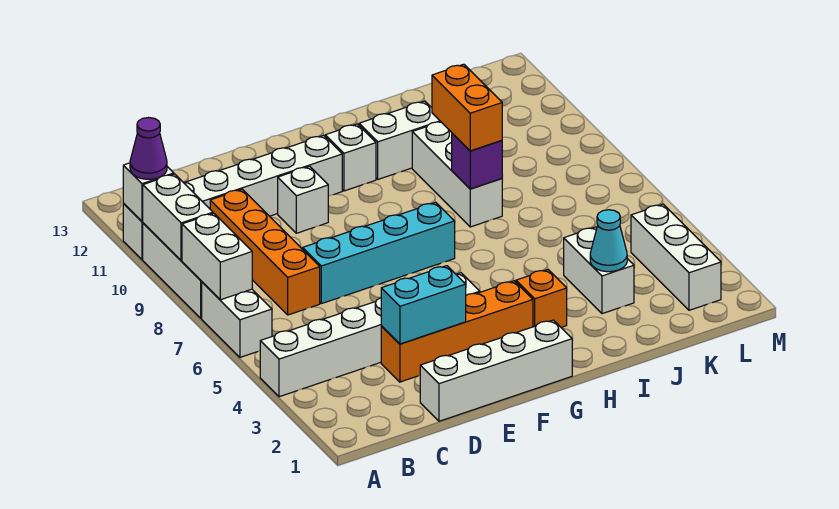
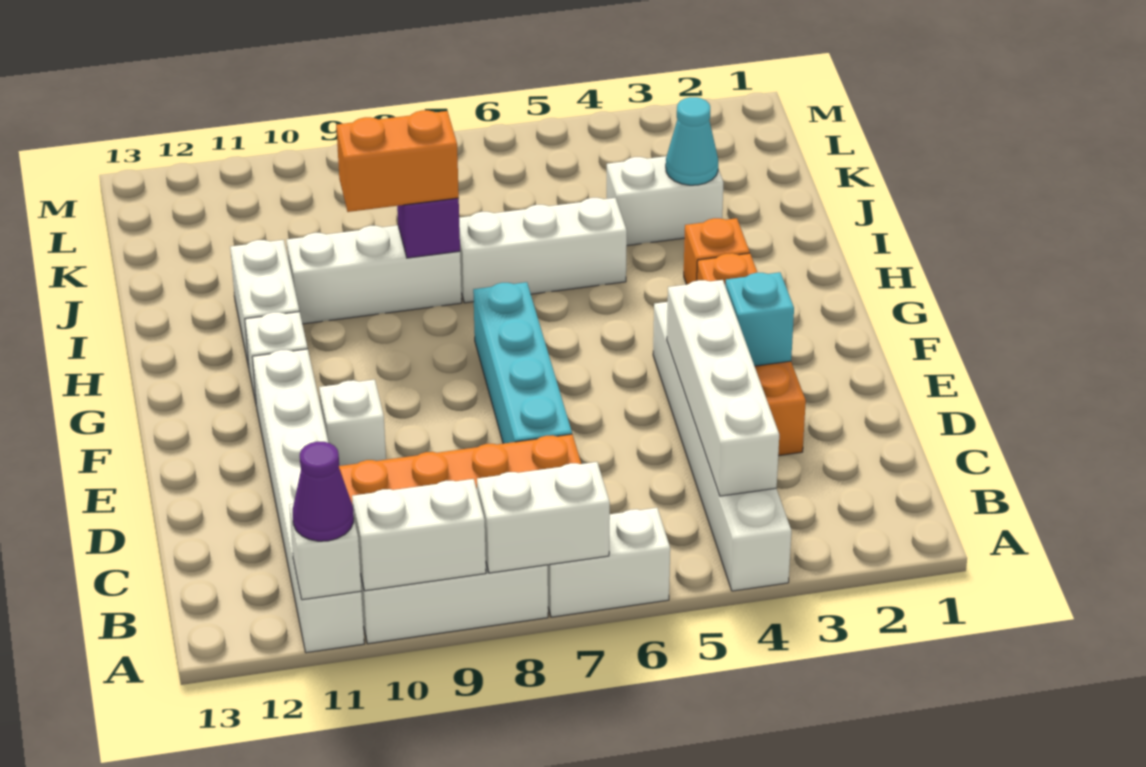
white brick D1:G1 level 1 -> white brick B4:E4 level 2
cyan brick D3:E3 level 2 -> cyan brick E3 level 2
white brick L2:L4 level 1 -> white brick I5:I7 level 1

